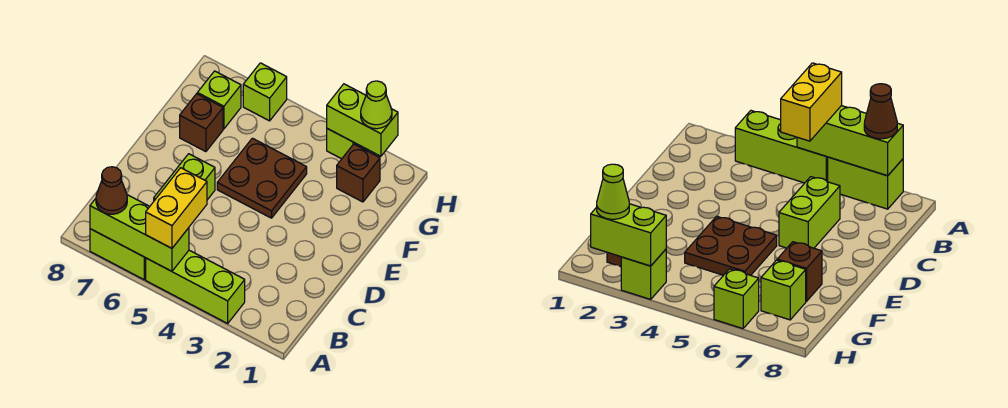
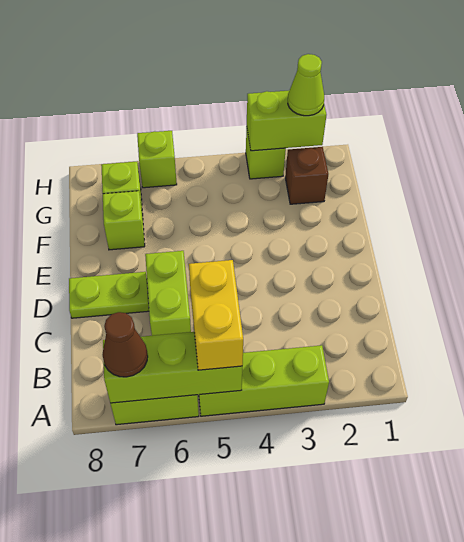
none -> lime plate D7:D8 level 1
brown plate E4:F5 level 1 -> none
brown brick F7 level 1 -> lime brick F7 level 1

